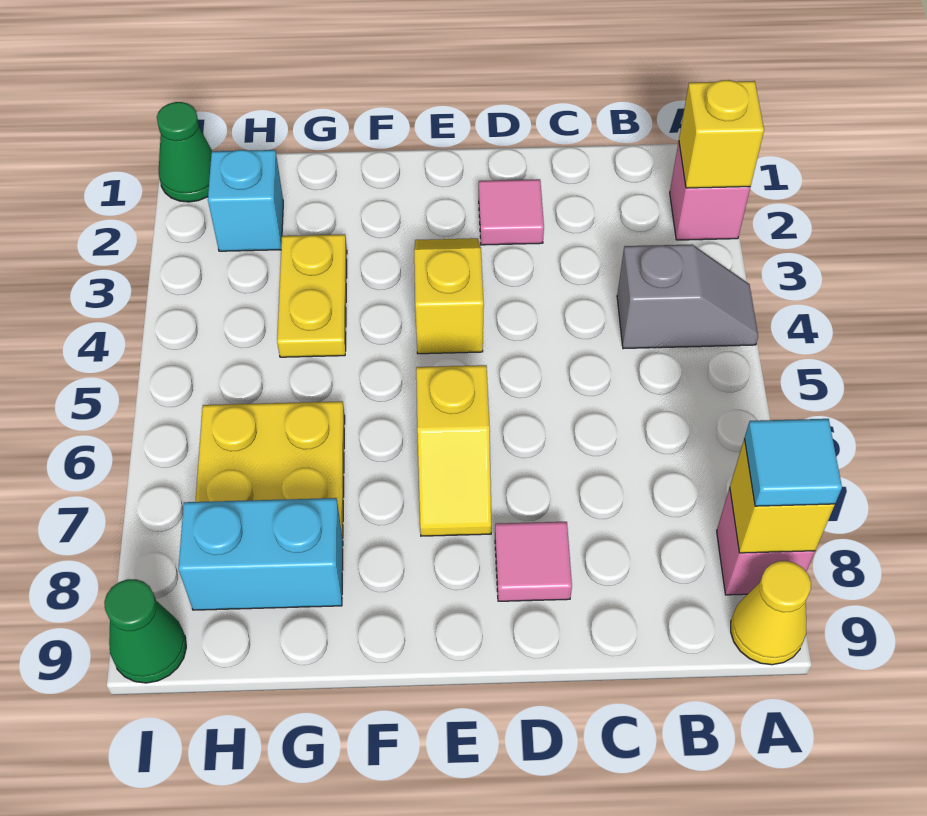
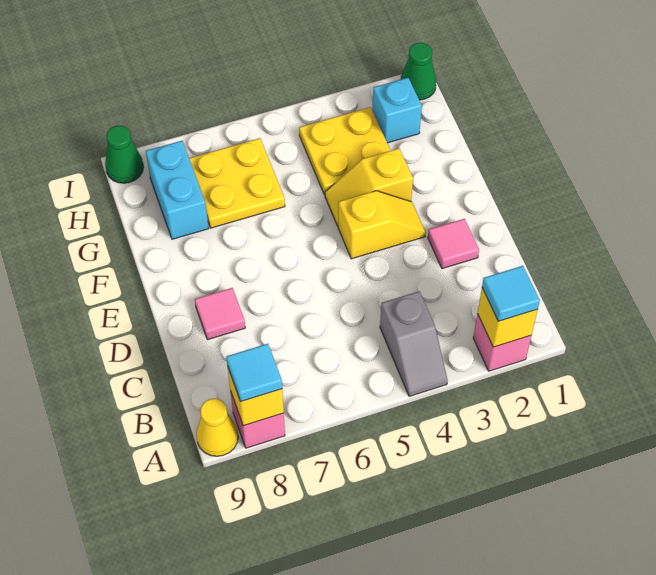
none -> cyan tile A2 level 3
yellow slope E6:E7 level 1 top 6 -> yellow slope F3:F4 level 1 top 3
yellow plate G3:G4 level 1 -> yellow plate G3:H4 level 1

